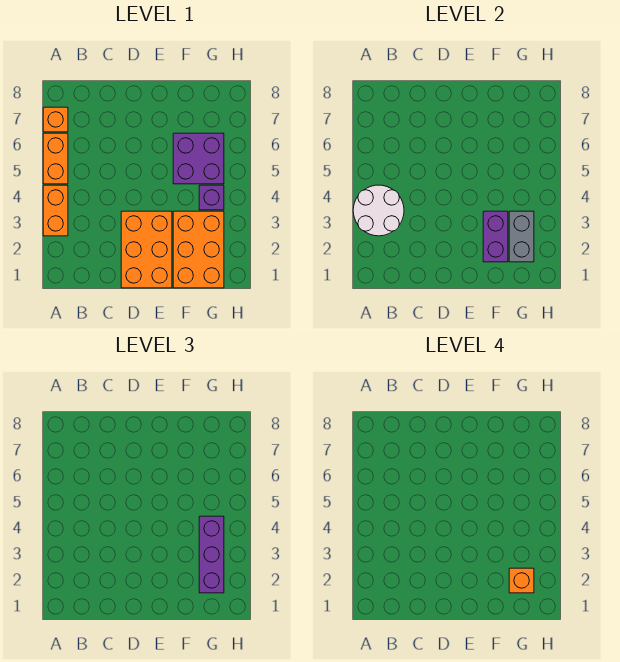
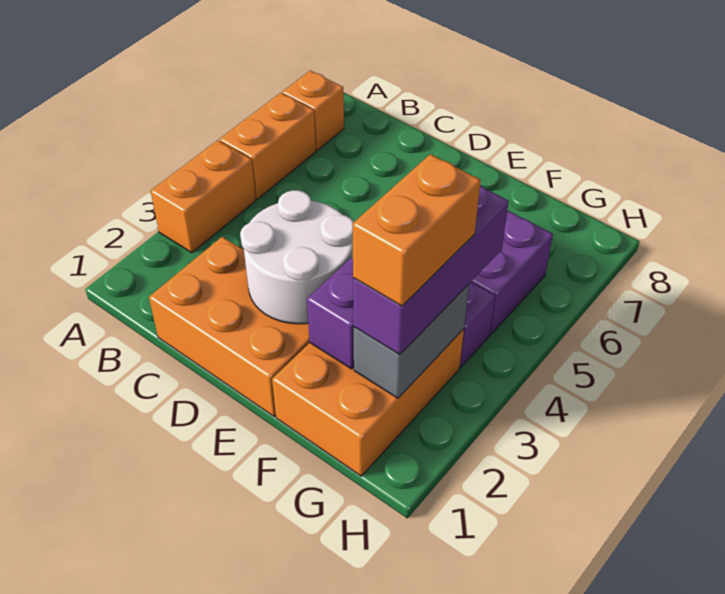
white round brick A3:B4 level 2 -> white round brick D2:E3 level 2
orange brick D1:E3 level 1 -> orange brick C1:E2 level 1
orange brick G2 level 4 -> orange brick G2:G3 level 4

